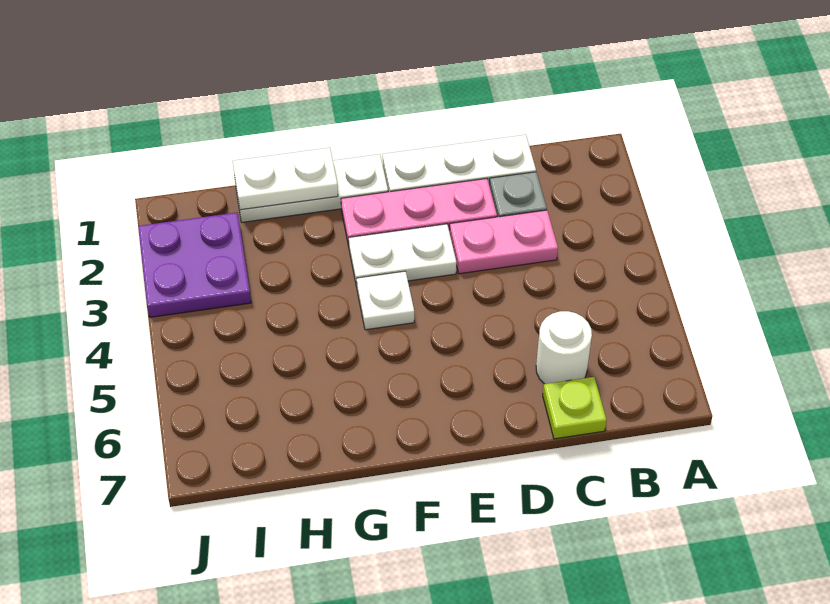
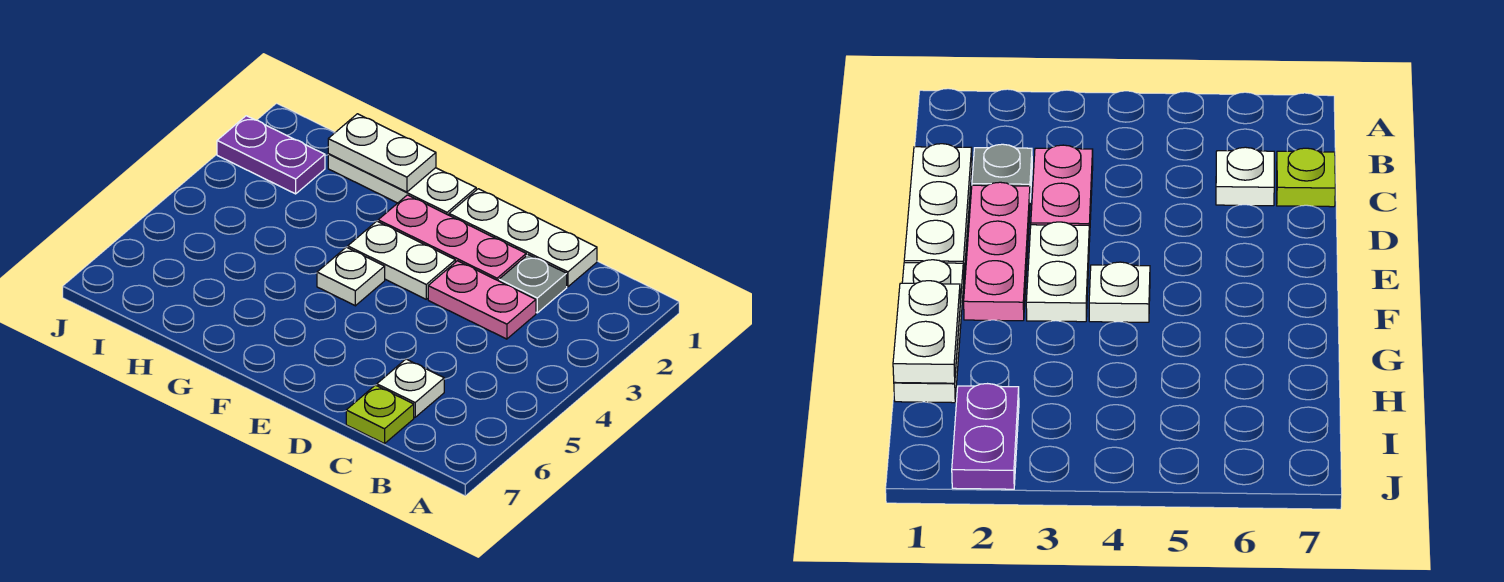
white round brick C6 level 1 -> white plate C6 level 1
purple plate I2:J3 level 1 -> purple plate I2:J2 level 1

